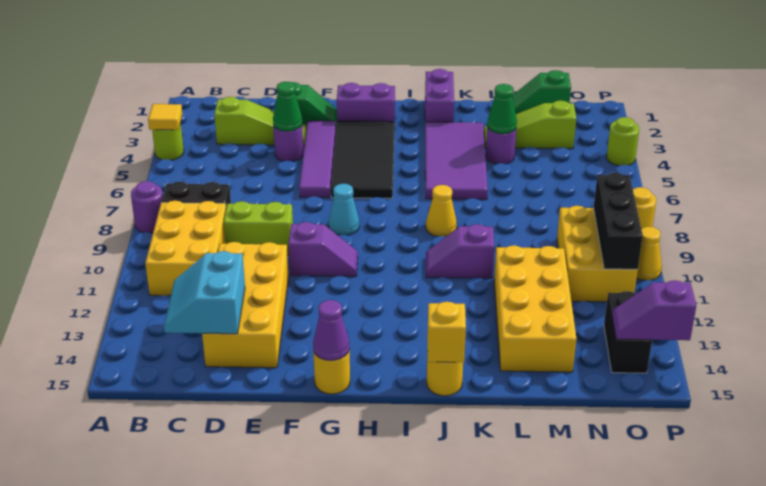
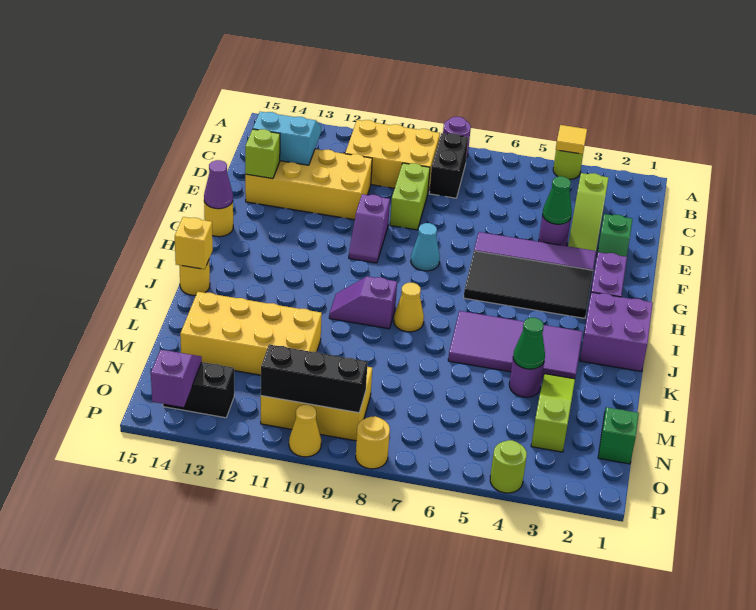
none -> lime brick E14 level 2
purple brick J1:J2 level 1 -> purple brick I1:J2 level 1
purple slope J10:K10 level 1 top K -> purple slope J9:J10 level 1 top 9

